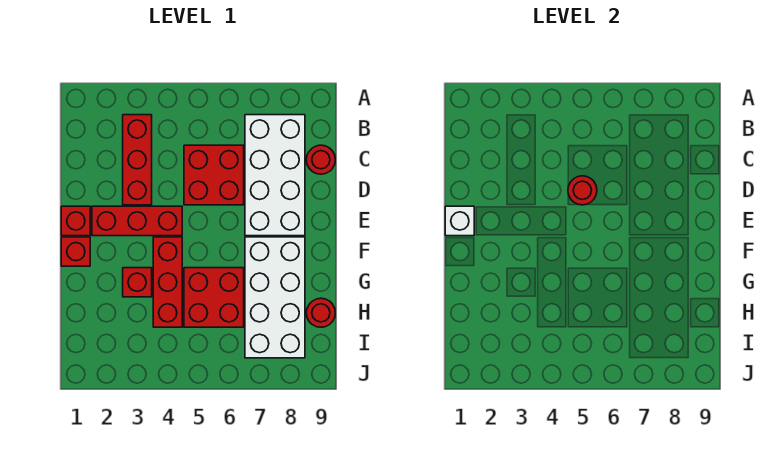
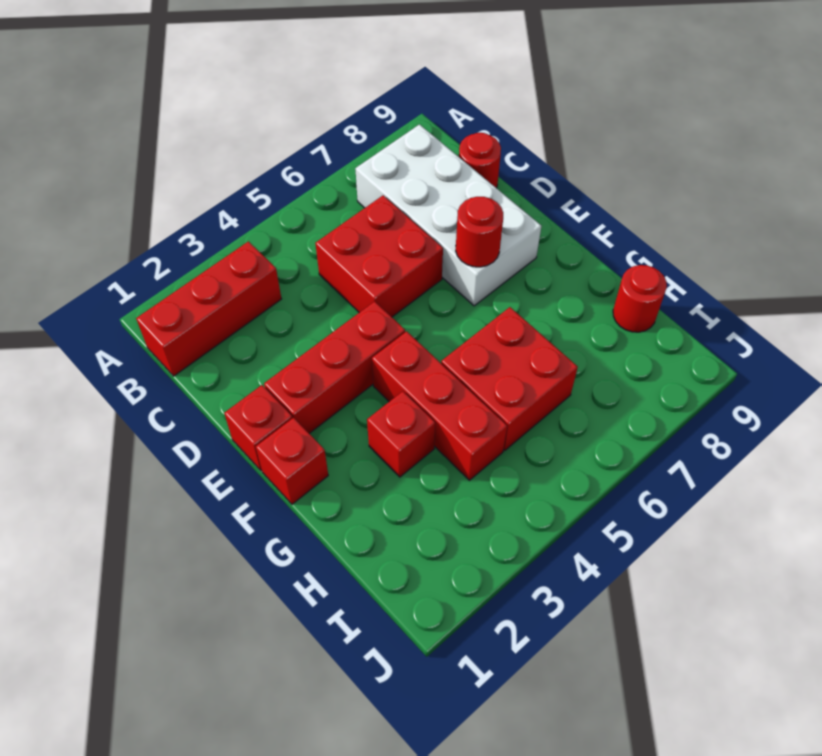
red brick B3:D3 level 1 -> red brick B1:B3 level 1
red round brick D5 level 2 -> red round brick E7 level 2
white brick E1 level 2 -> none
white brick F7:I8 level 1 -> none

